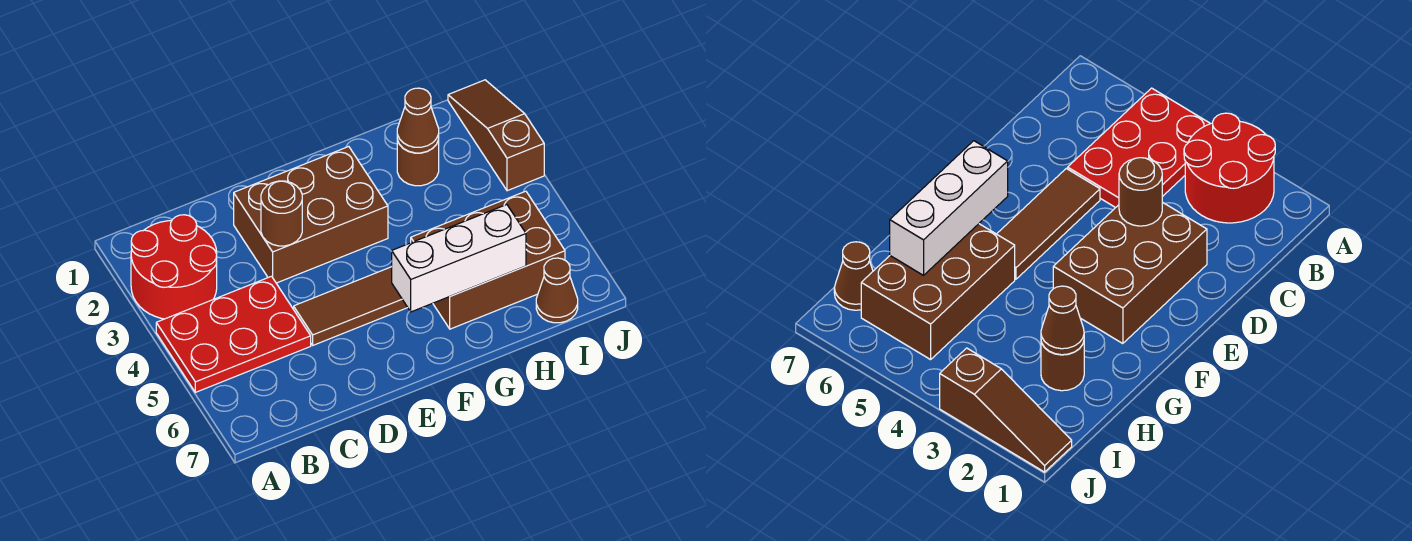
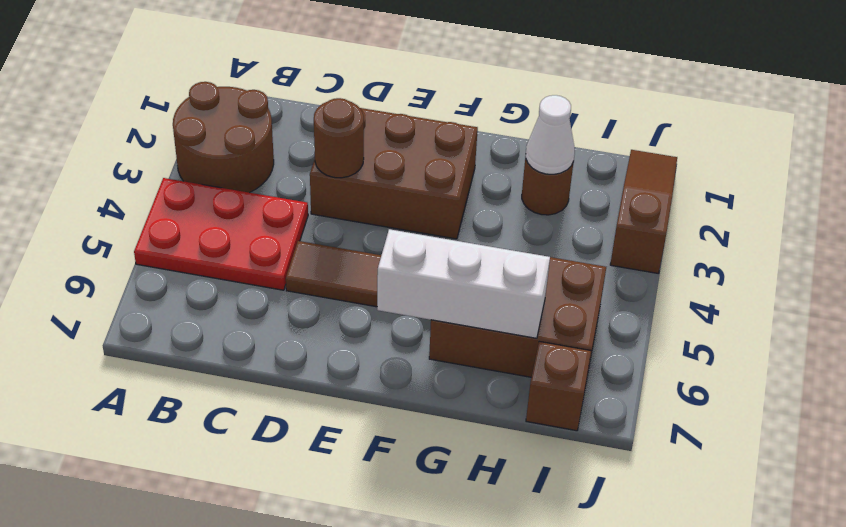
red round brick A2:B3 level 1 -> brown round brick A2:B3 level 1
brown cone H2 level 2 -> white cone H2 level 2
brown cone I7 level 1 -> brown brick I7 level 1

